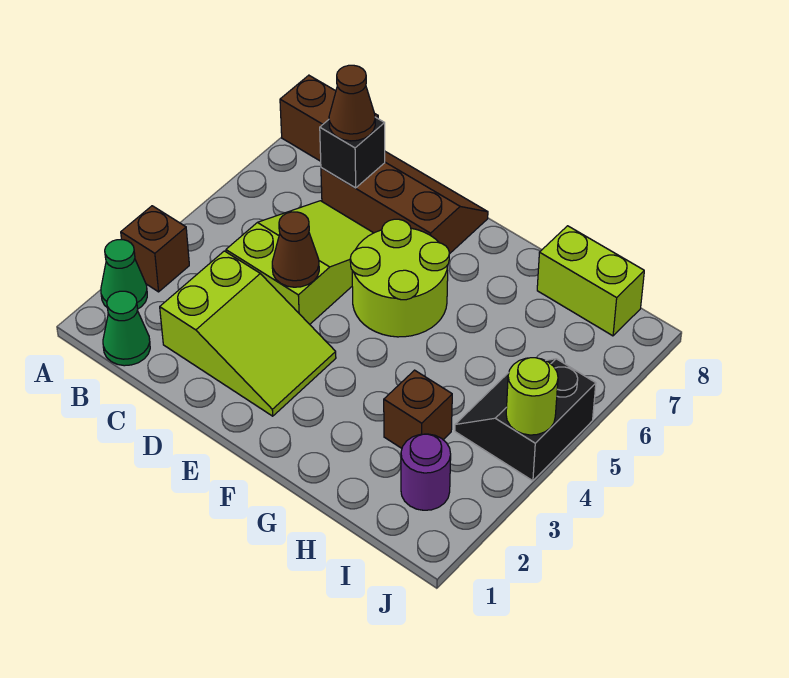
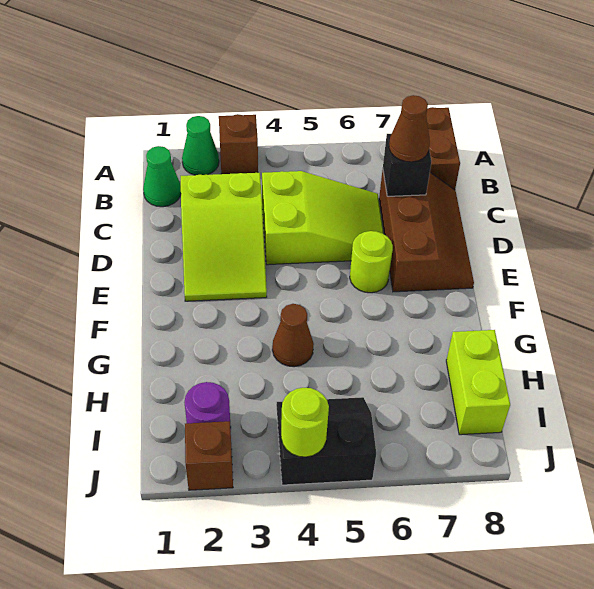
brown cone D4 level 2 -> brown cone G4 level 1
lime round brick E5:F6 level 1 -> lime round brick E6 level 1
brown brick H3 level 1 -> brown brick J2 level 1

